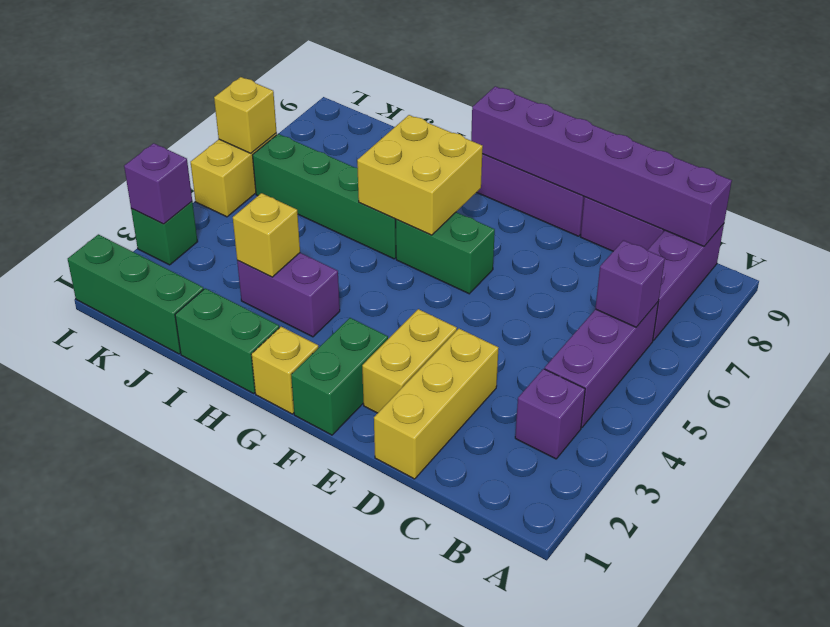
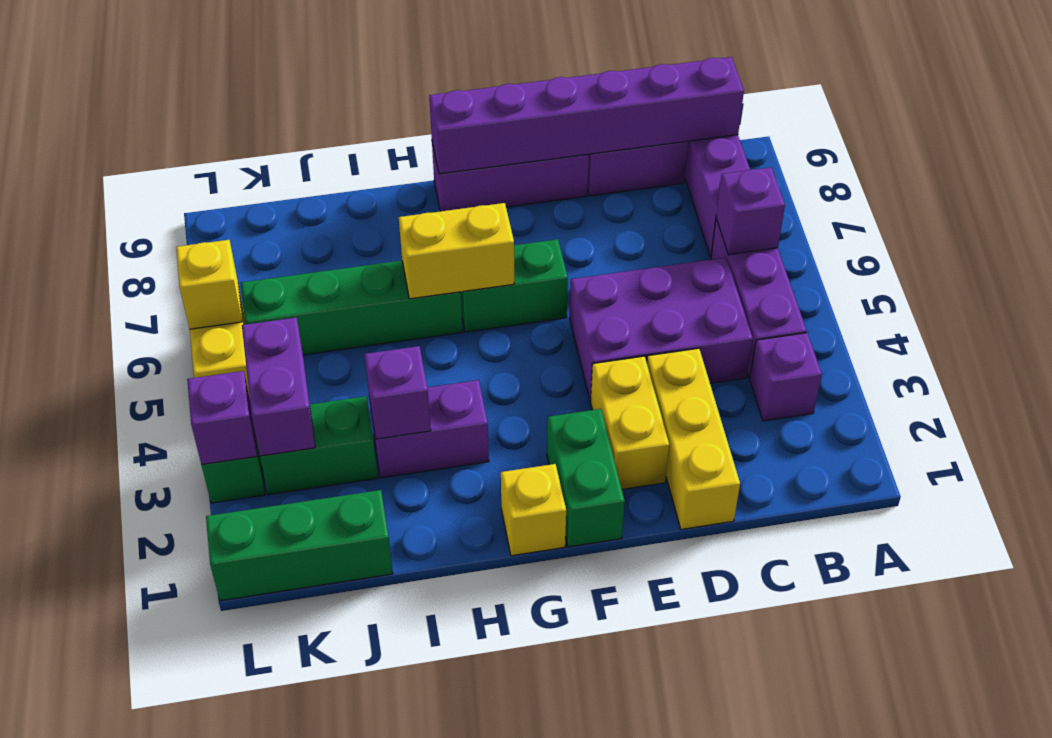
none -> purple brick C4:E5 level 1
yellow brick G6:H7 level 2 -> yellow brick G6:H6 level 2
green brick H1:I1 level 1 -> green brick J3:K3 level 1
yellow brick I3 level 2 -> purple brick I3 level 2
none -> purple brick K3:K4 level 2

